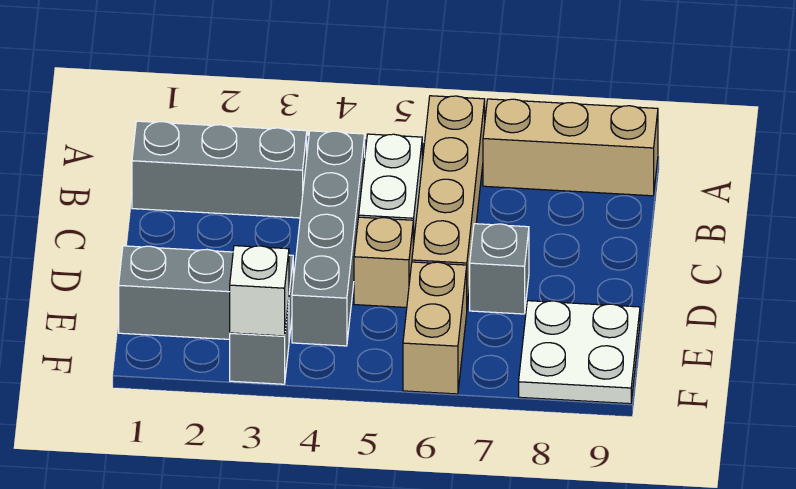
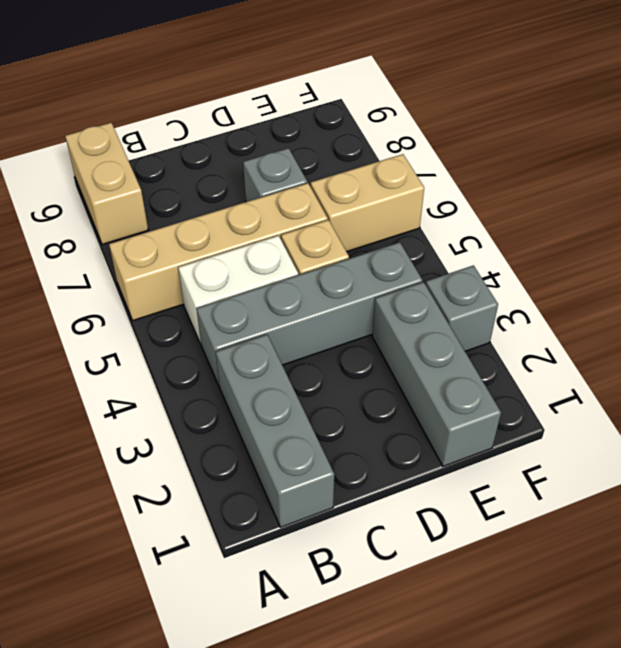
tan brick A7:A9 level 1 -> tan brick A8:A9 level 1
white plate E8:F9 level 1 -> none
white brick F3 level 2 -> none

